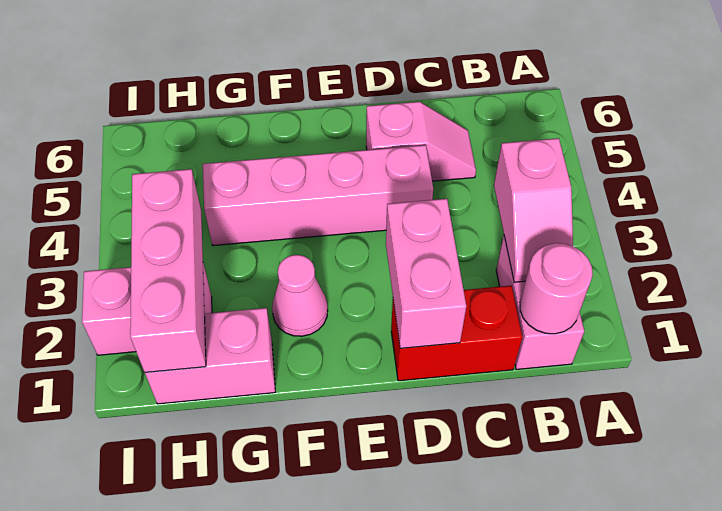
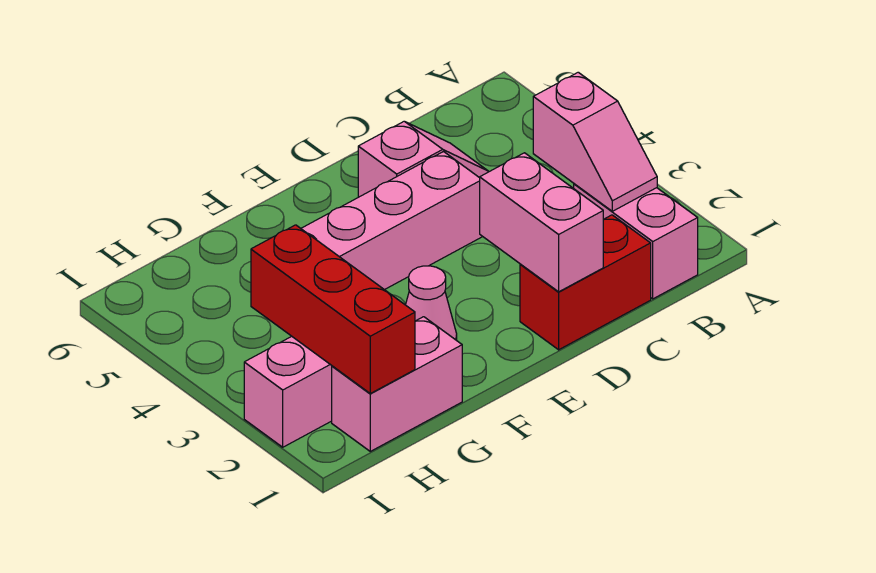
pink round brick B1 level 2 -> none
pink brick H1:H3 level 2 -> red brick H1:H3 level 2

